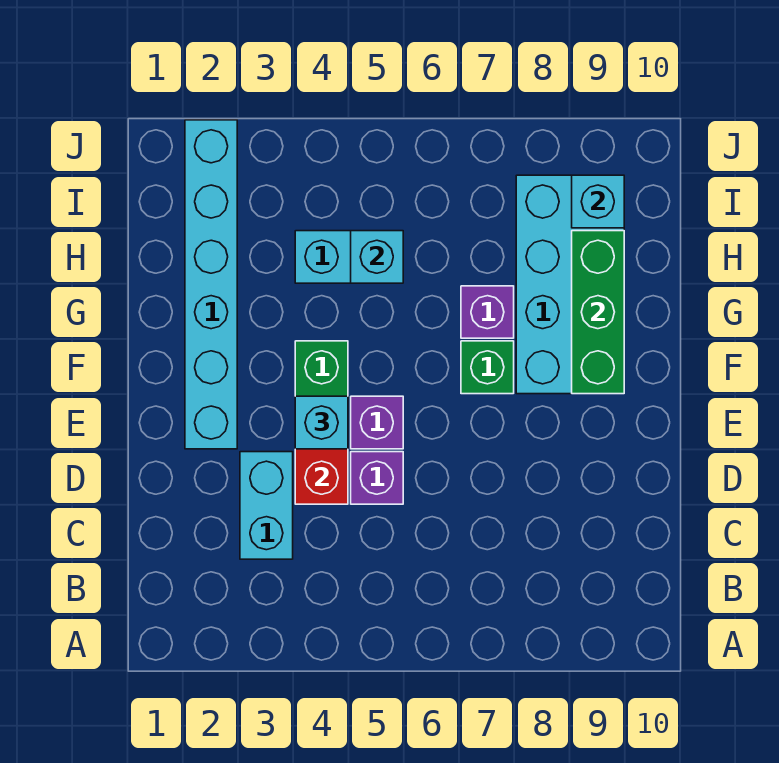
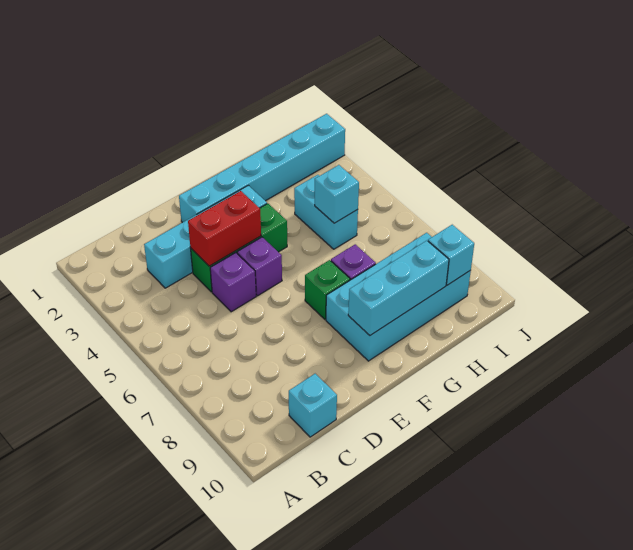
cyan brick C3:D3 level 1 -> cyan brick C3:F3 level 1
cyan brick E4 level 3 -> cyan brick C10 level 1
green brick F9:H9 level 2 -> cyan brick F9:H9 level 2

